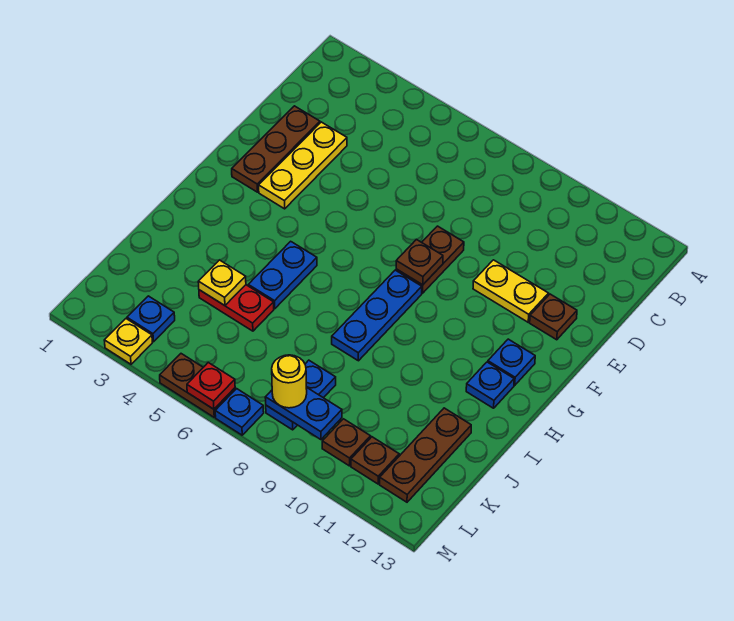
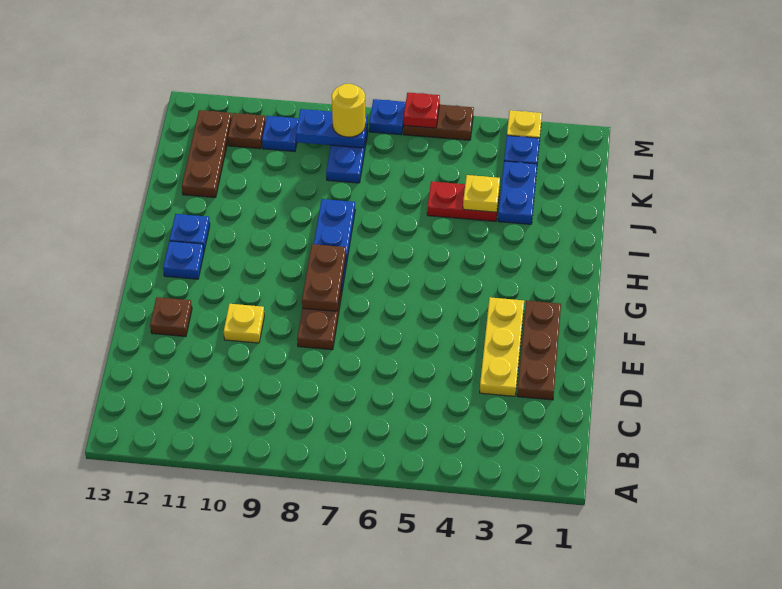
yellow plate E10:E11 level 1 -> yellow plate E10 level 1
brown plate F8 level 2 -> brown plate F8:G8 level 2
blue plate H5:I5 level 1 -> blue plate J3:K3 level 1
brown plate L10 level 1 -> blue plate L10 level 1

